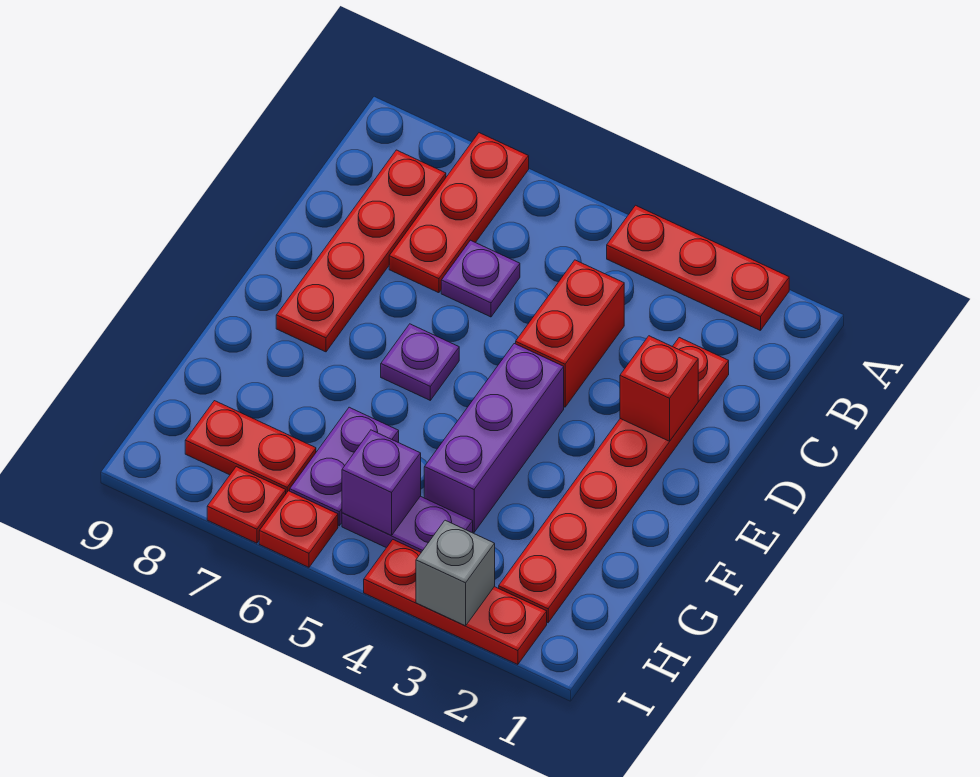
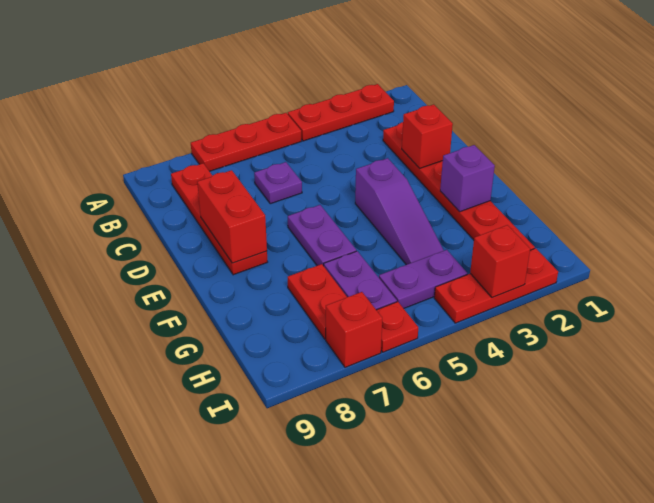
red plate A7:C7 level 1 -> red plate A5:A7 level 1
red brick C4:D4 level 1 -> red brick D8:E8 level 2
purple brick E4:G4 level 1 -> purple slope E4:G4 level 1 top E
purple plate E6 level 1 -> purple plate E6:F6 level 1
purple brick H5 level 2 -> purple brick F2 level 2
red plate H7:H8 level 1 -> red plate G7:H7 level 1
grey brick I3 level 2 -> red brick I3 level 2
red plate I7 level 1 -> red brick I7 level 1

